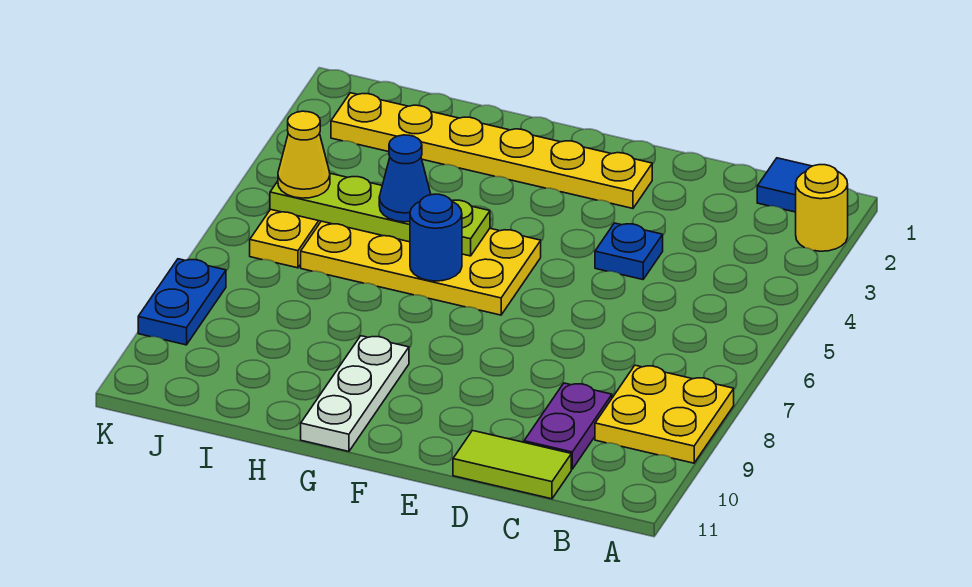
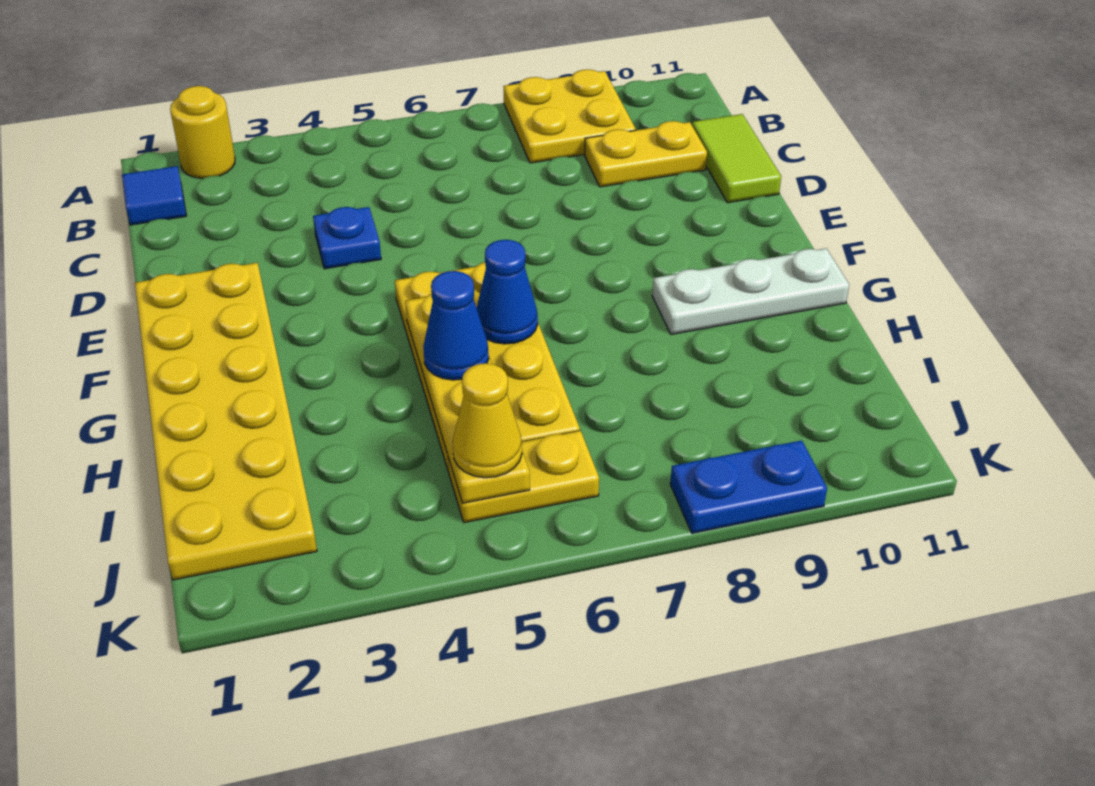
purple plate C9:C10 level 1 -> yellow plate C9:C10 level 1
yellow plate E2:J2 level 1 -> yellow plate E1:J2 level 1
lime plate G5:J5 level 2 -> yellow plate G5:J5 level 2
blue round brick G6 level 2 -> blue cone G6 level 2

